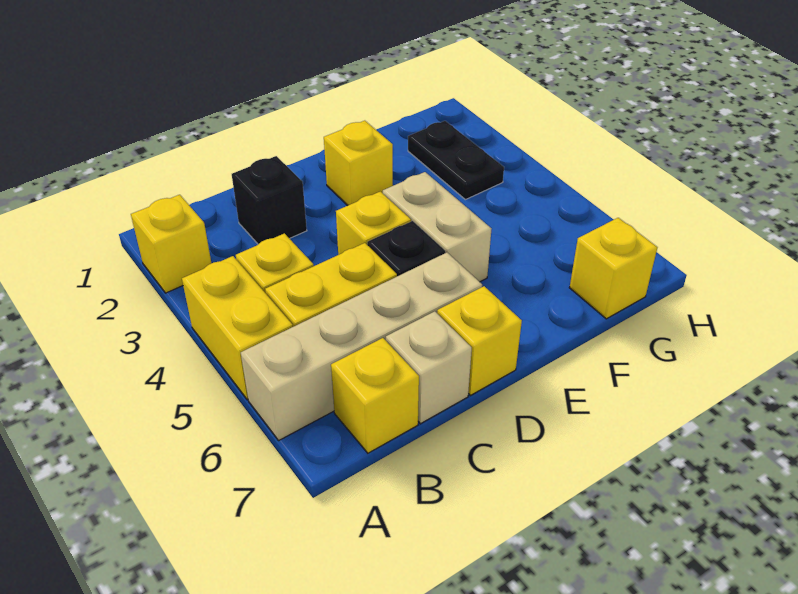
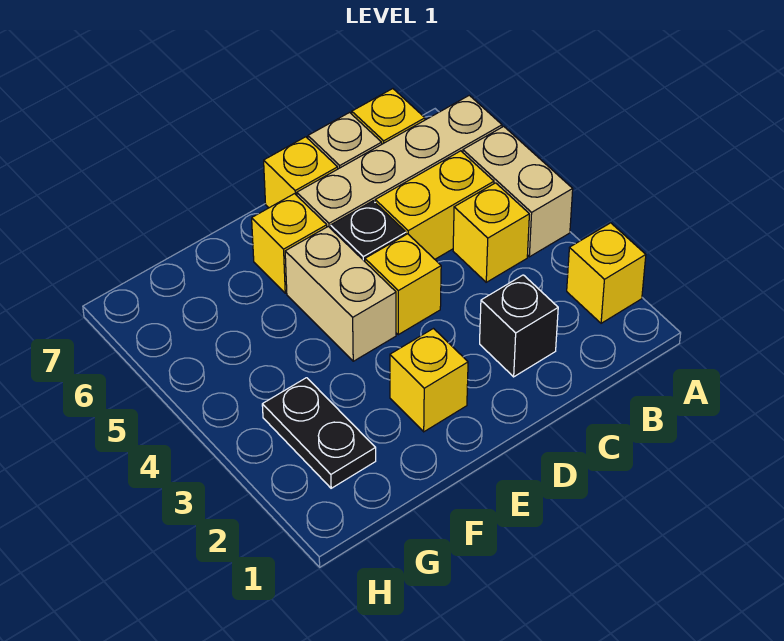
yellow brick A4:A5 level 1 -> tan brick A4:A5 level 1
yellow brick G7 level 1 -> yellow brick E6 level 1

